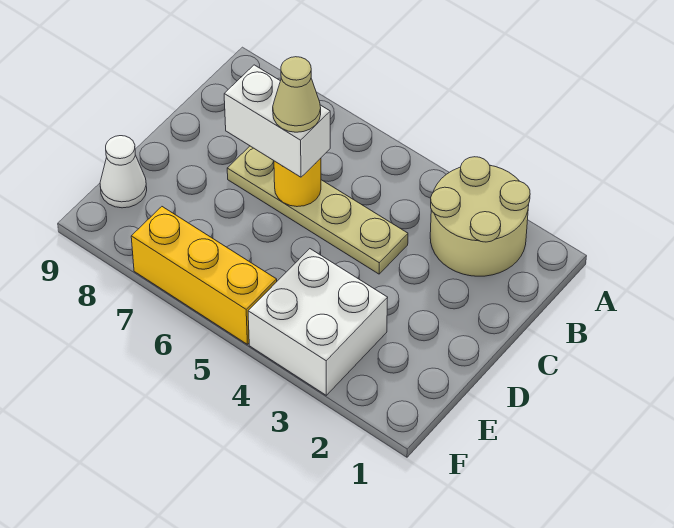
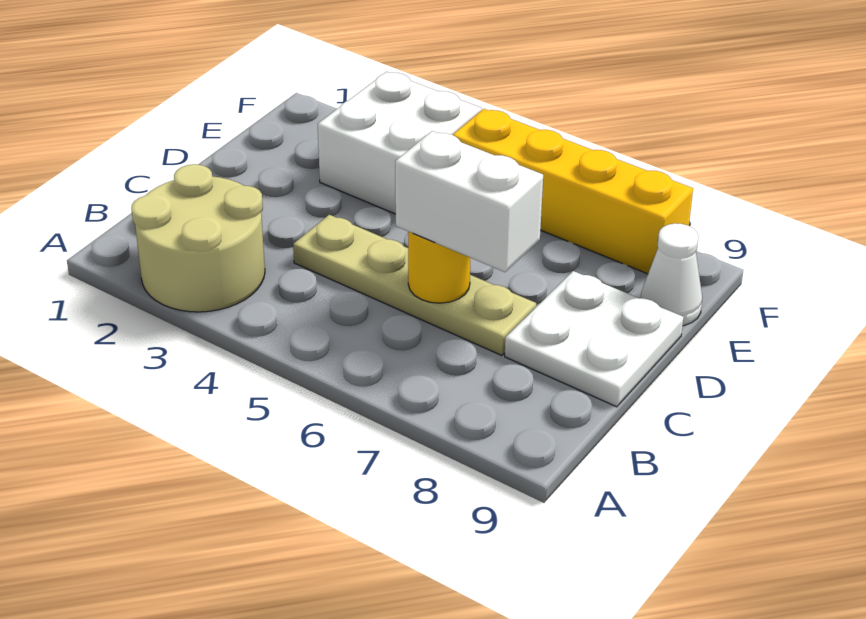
tan cone C6 level 4 -> none
none -> white plate C8:D9 level 1
yellow brick F5:F7 level 1 -> yellow brick F5:F8 level 1

